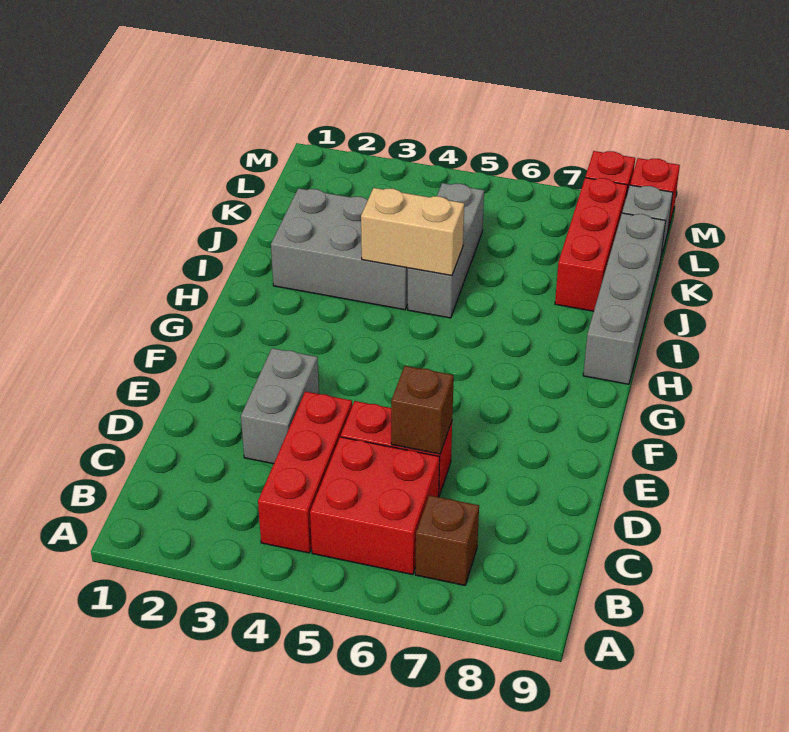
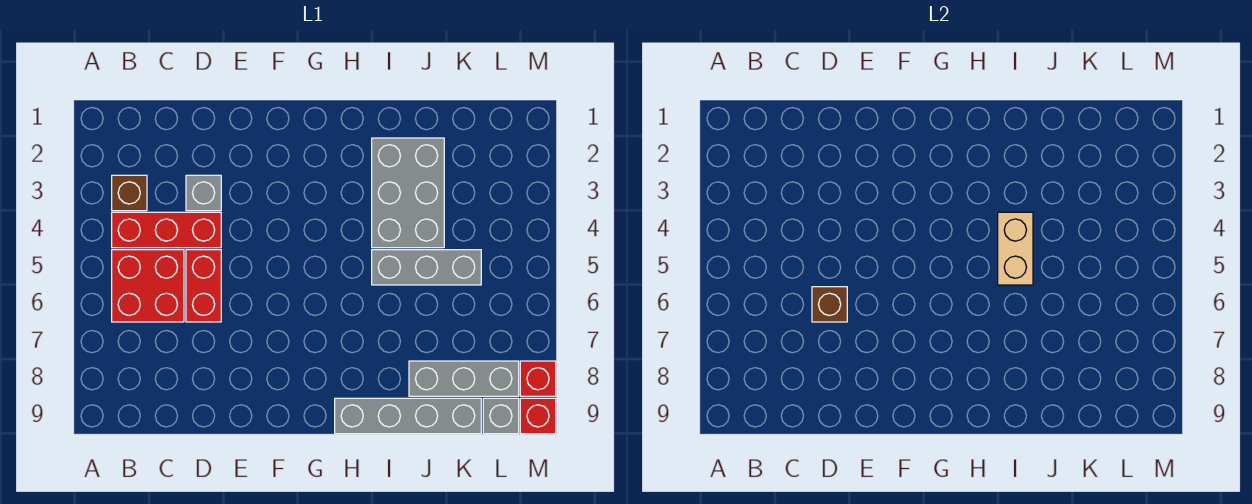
brown brick B7 level 1 -> brown brick B3 level 1
grey brick D3:E3 level 1 -> grey brick D3 level 1
red brick J8:L8 level 1 -> grey brick J8:L8 level 1

